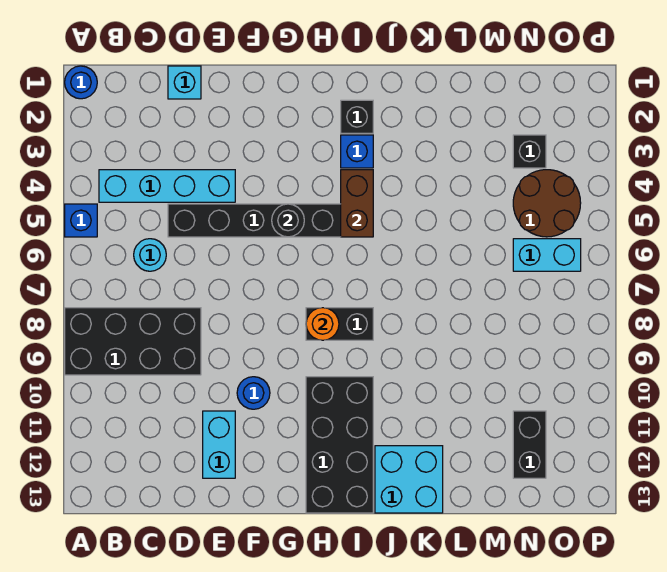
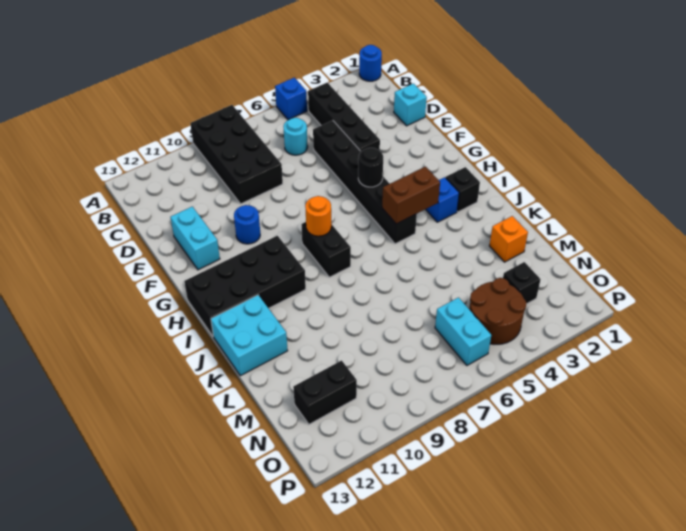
cyan brick B4:E4 level 1 -> black brick B4:E4 level 1
cyan brick E11:E12 level 1 -> cyan brick E12:F12 level 1
none -> orange brick L2 level 1

